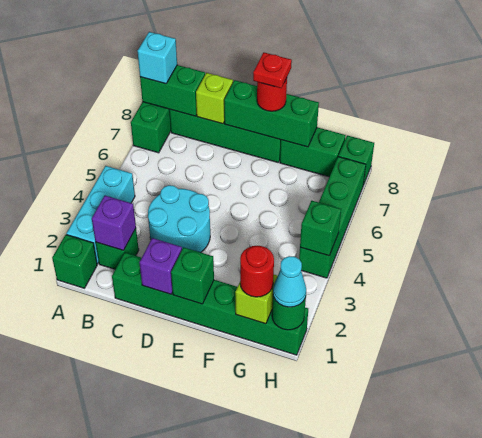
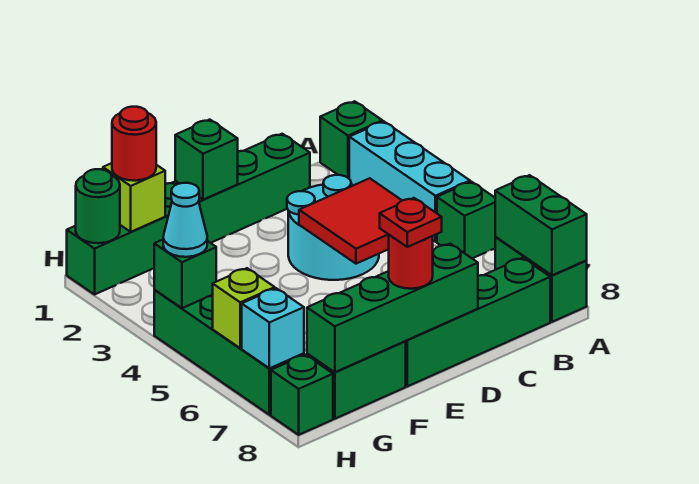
green brick A8:B8 level 2 -> green brick A7:A8 level 2
cyan brick A8 level 3 -> cyan brick H7 level 2
green brick B2 level 1 -> green brick A5 level 1
purple brick B2 level 2 -> none
none -> red tile C4:D5 level 2
lime brick C8 level 2 -> lime brick H6 level 2
purple brick D1 level 2 -> none
green brick D8:F8 level 2 -> green brick D8:G8 level 2
cyan cone H1 level 3 -> cyan cone H4 level 3

